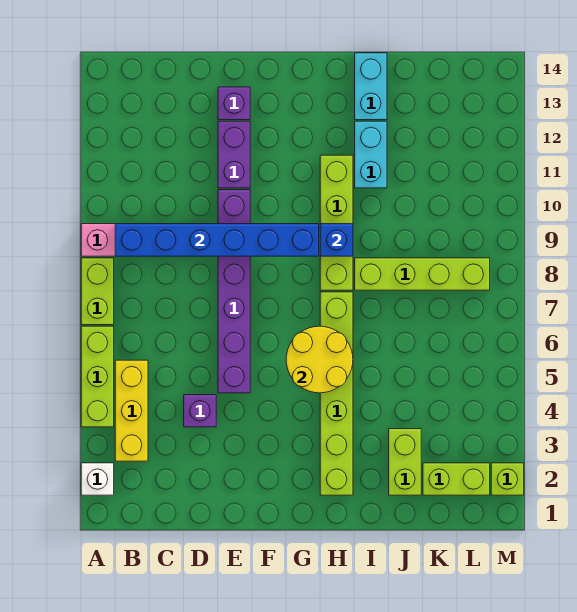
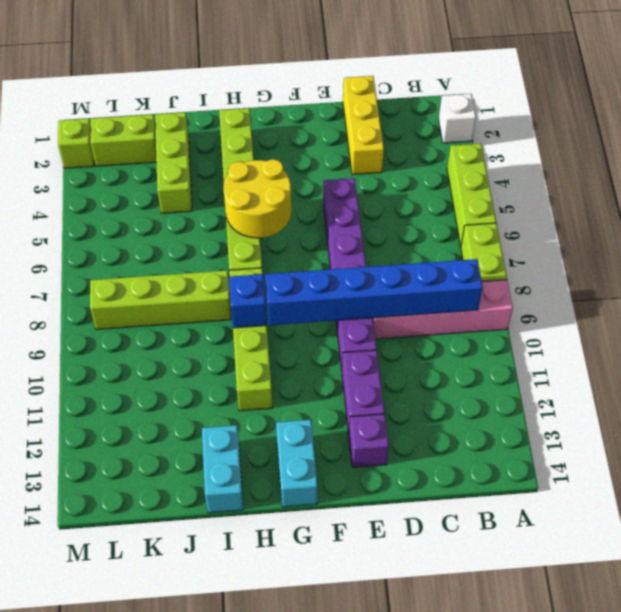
yellow brick B3:B5 level 1 -> yellow brick D1:D3 level 1
purple brick D4 level 1 -> none
cyan brick I11:I12 level 1 -> cyan brick G13:G14 level 1
lime brick J2:J3 level 1 -> lime brick J2:J4 level 1

